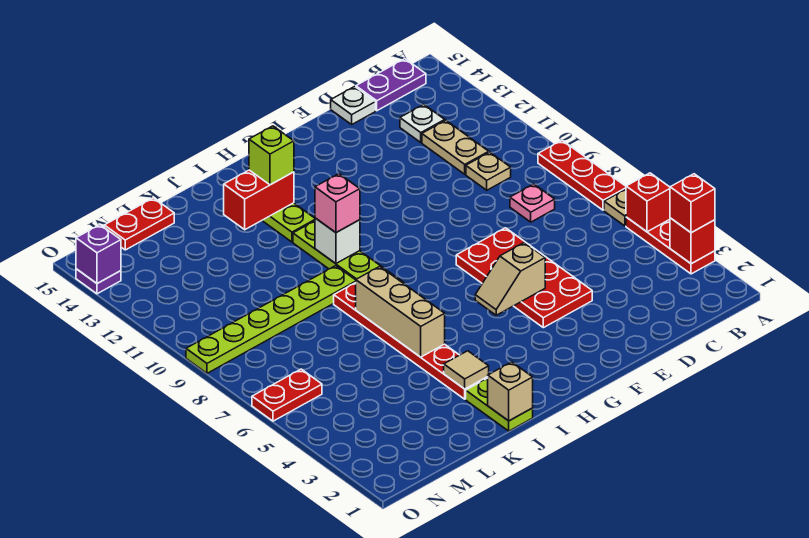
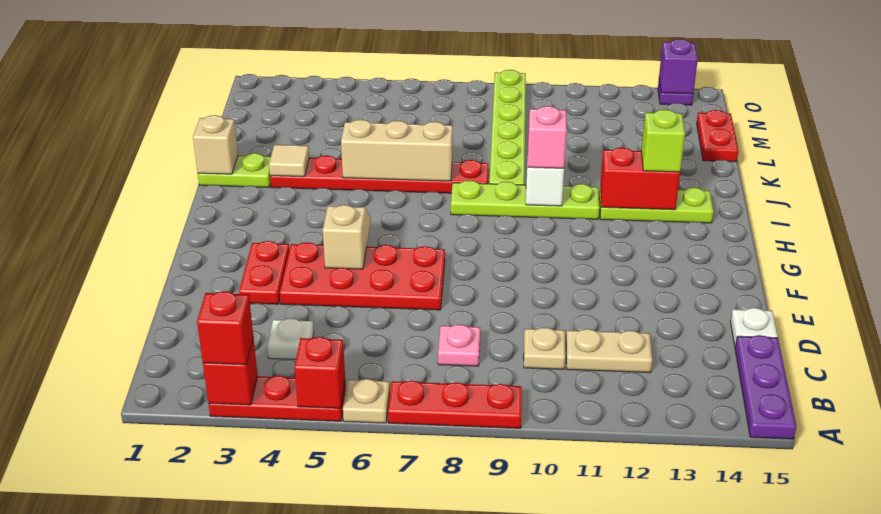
purple plate B15:C15 level 1 -> purple plate A15:C15 level 1
white plate C13 level 1 -> white plate C4 level 1
red brick I13:J13 level 2 -> red brick I12:I13 level 2
red plate N6:O6 level 1 -> red plate E3:F3 level 1

